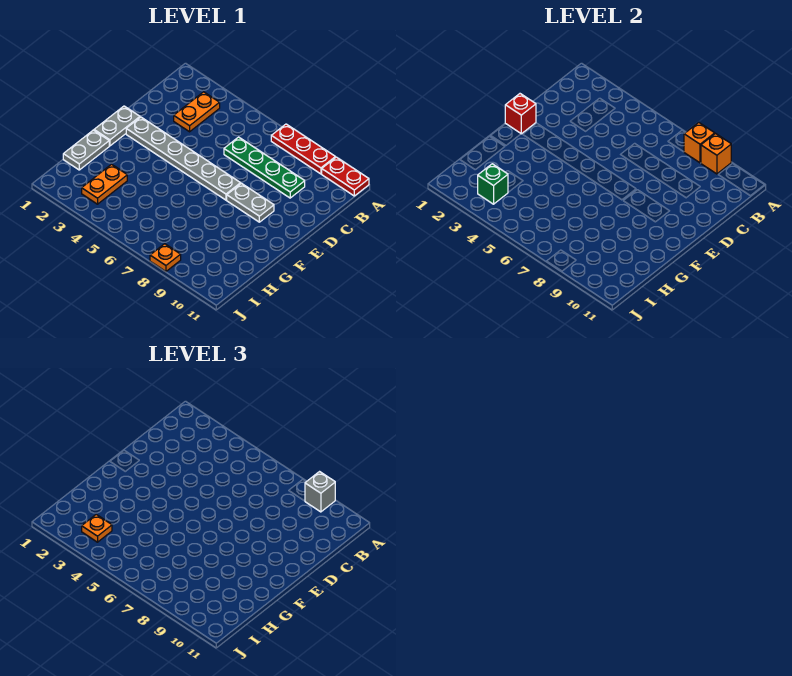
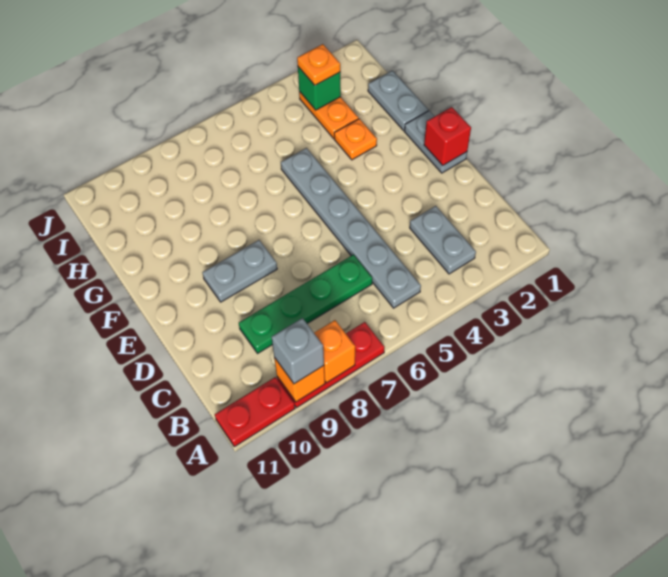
orange plate B3:C3 level 1 -> grey plate B3:C3 level 1
grey plate E2:E7 level 1 -> grey plate B5:G5 level 1
orange plate J8 level 1 -> orange plate G3 level 1

